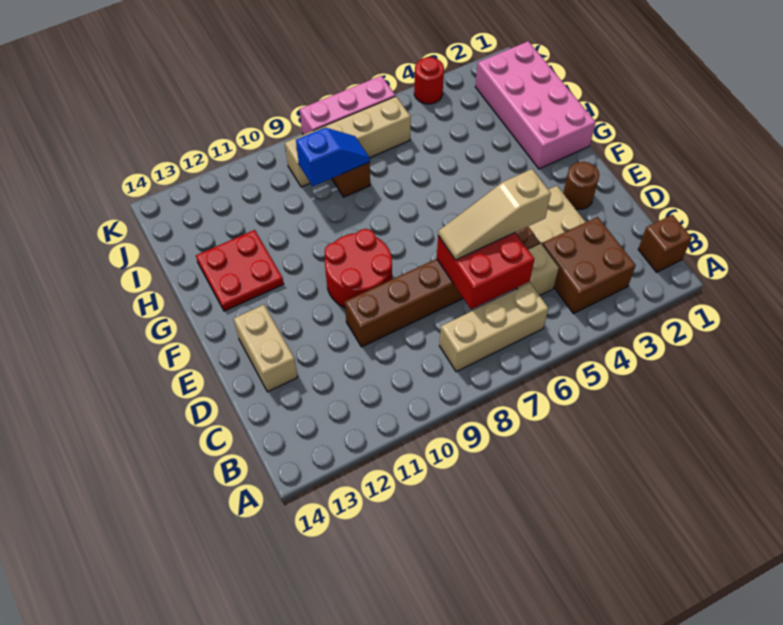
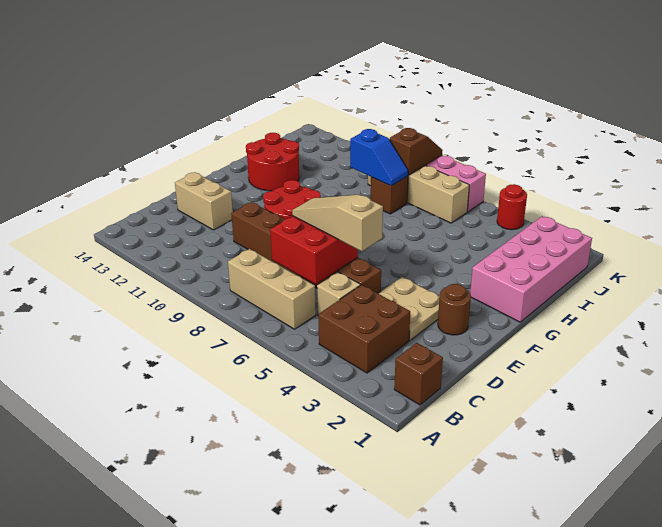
tan brick D13:E13 level 1 -> tan brick D12:D13 level 1
red plate G12:H13 level 1 -> red round brick G12:H13 level 1
none -> brown slope J8:K8 level 2 top J

